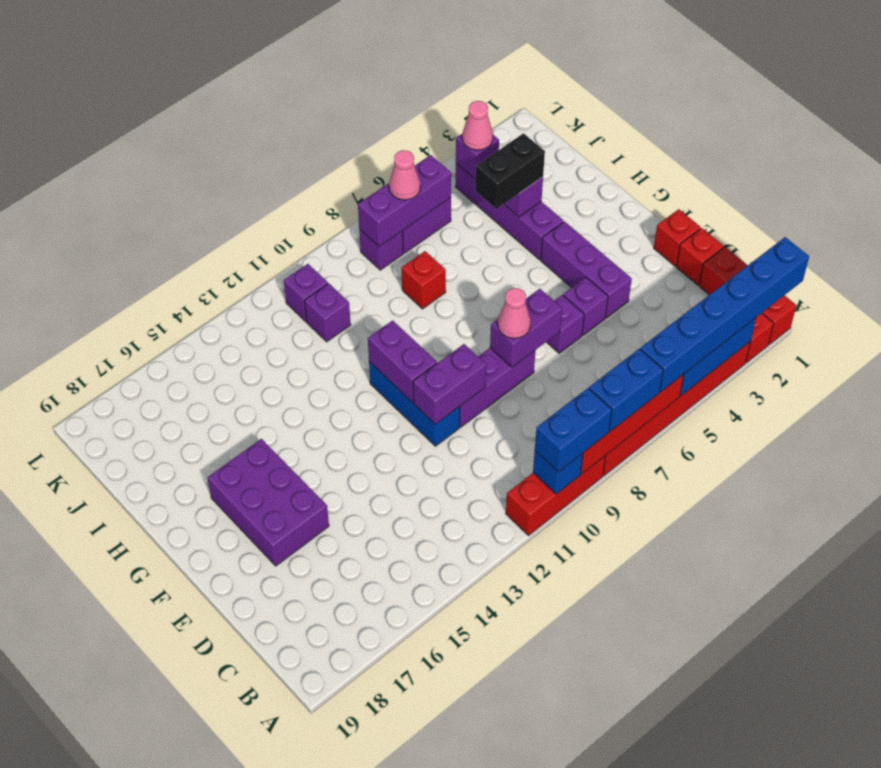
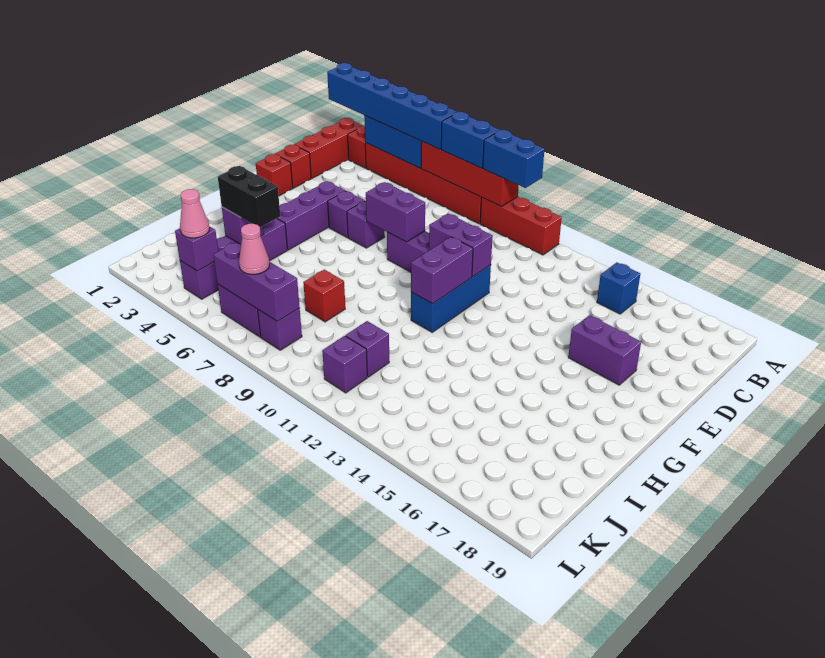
blue brick A10 level 2 -> blue brick B15 level 1
pink cone E8 level 3 -> none
purple brick E16:G17 level 1 -> purple brick E16:E17 level 1

